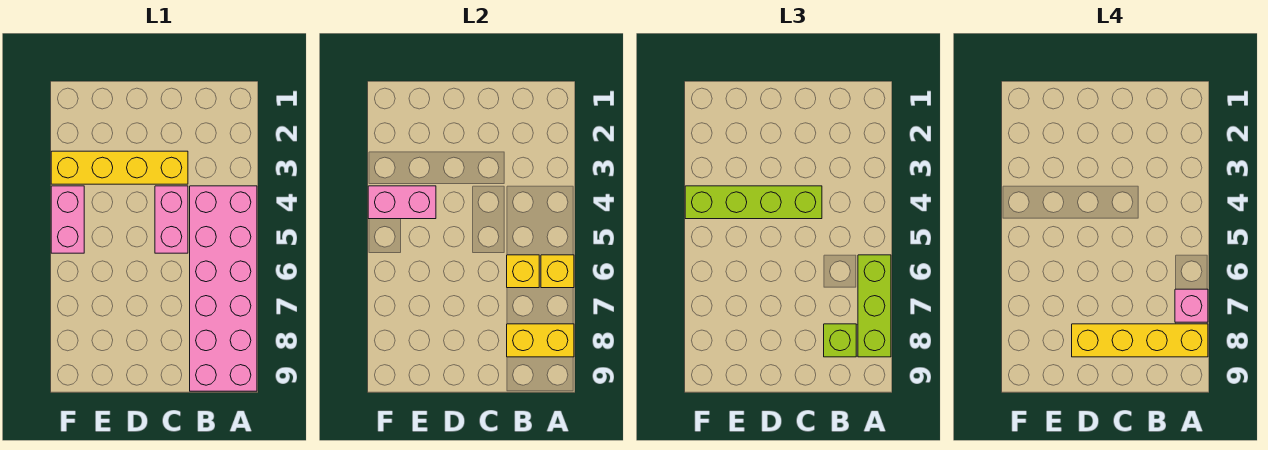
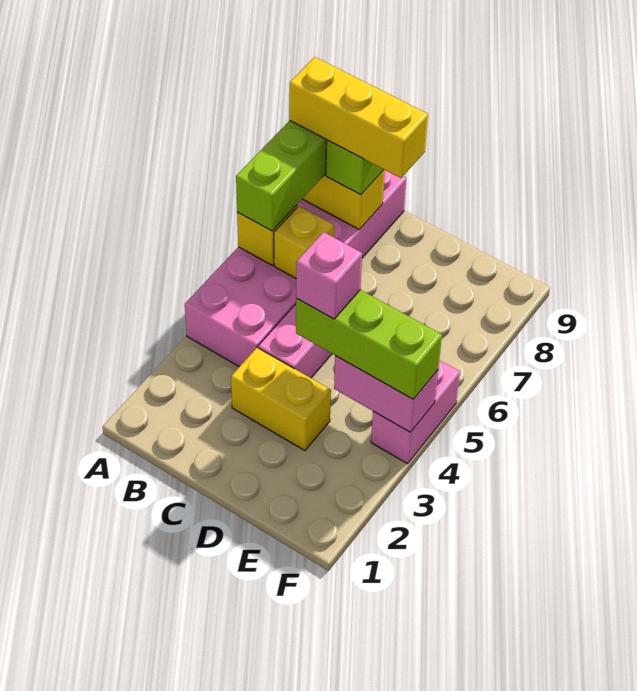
pink brick A7 level 4 -> pink brick D4 level 4
yellow brick A8:D8 level 4 -> yellow brick A8:C8 level 4
yellow brick C3:F3 level 1 -> yellow brick C3:D3 level 1
lime brick C4:F4 level 3 -> lime brick D4:F4 level 3

